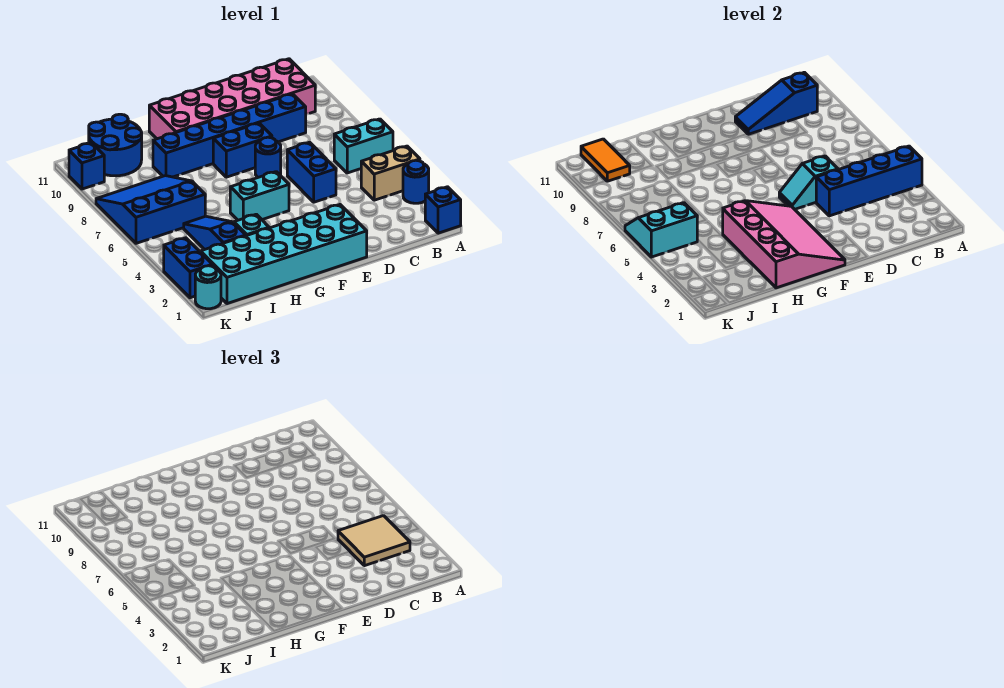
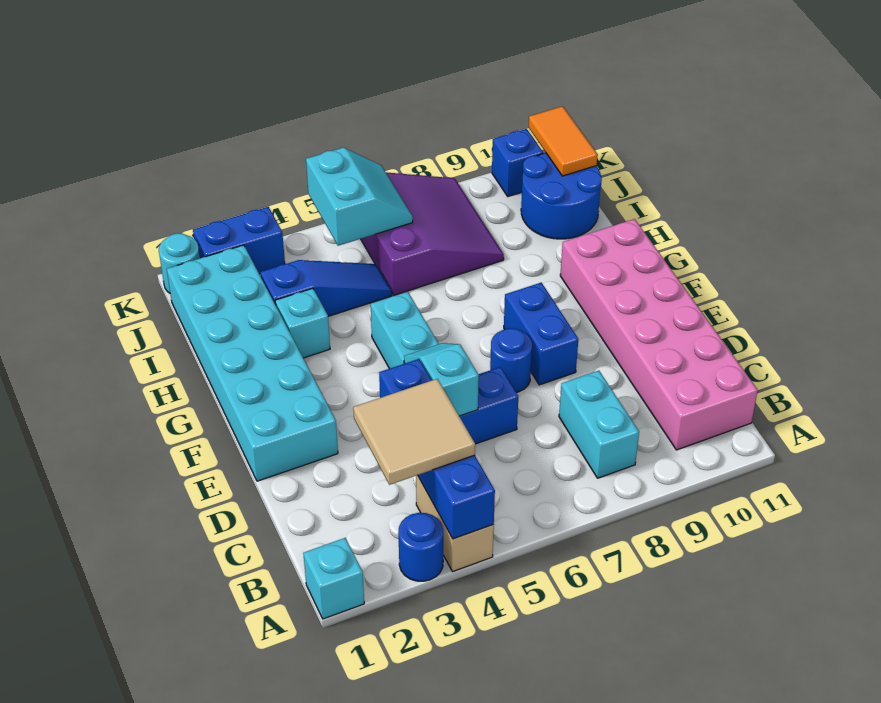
blue brick A1 level 1 -> cyan brick A1 level 1
cyan brick A6:B6 level 1 -> cyan brick B8:C8 level 1
blue slope B10:D10 level 2 top B -> none
blue brick C9:H9 level 1 -> none
pink slope F1:H4 level 2 top H -> none
blue slope I6:K8 level 1 top 6 -> purple slope I6:K8 level 1 top 6
orange tile J10:J11 level 2 -> orange tile J11:K11 level 2

